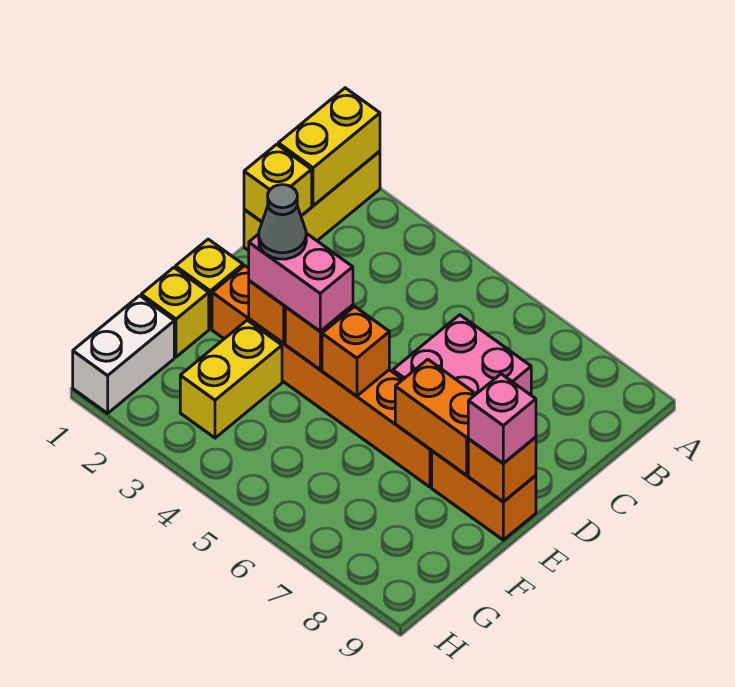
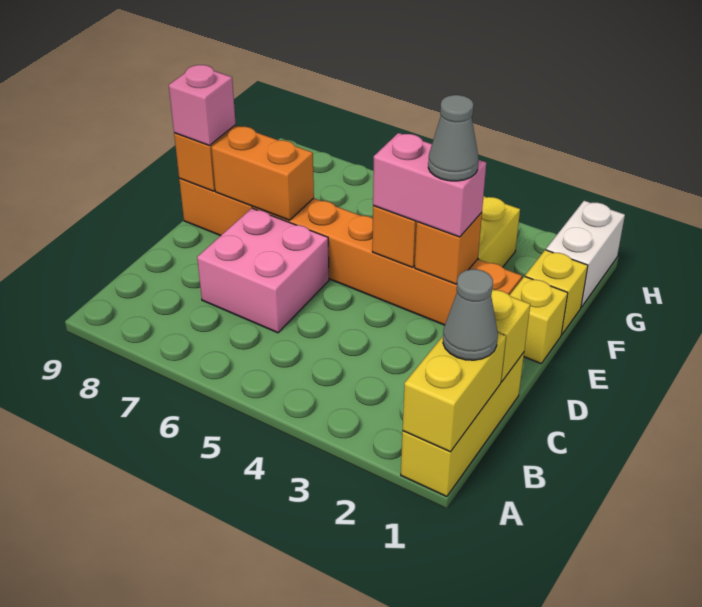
none -> grey cone B1 level 3
orange brick E5 level 2 -> none

